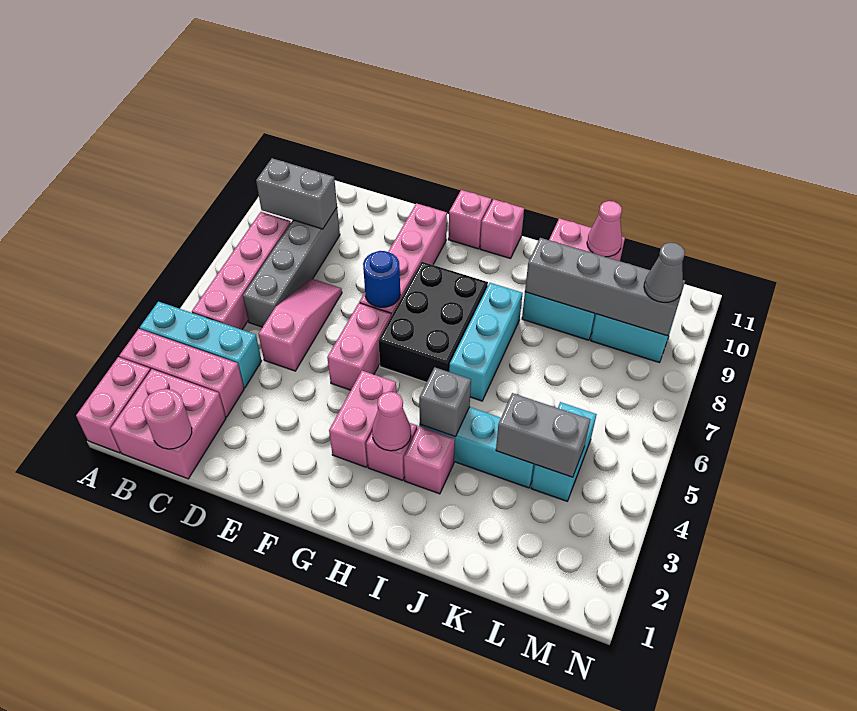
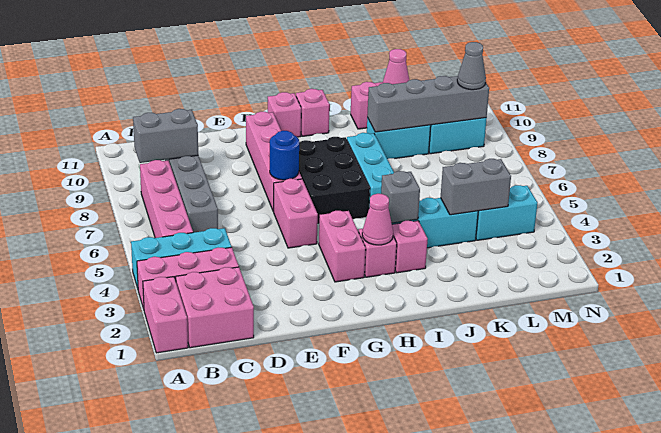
pink round brick C1 level 2 -> none
pink slope D5:D7 level 1 top 5 -> none
cyan brick L4:L5 level 1 -> cyan brick L4:M4 level 1

